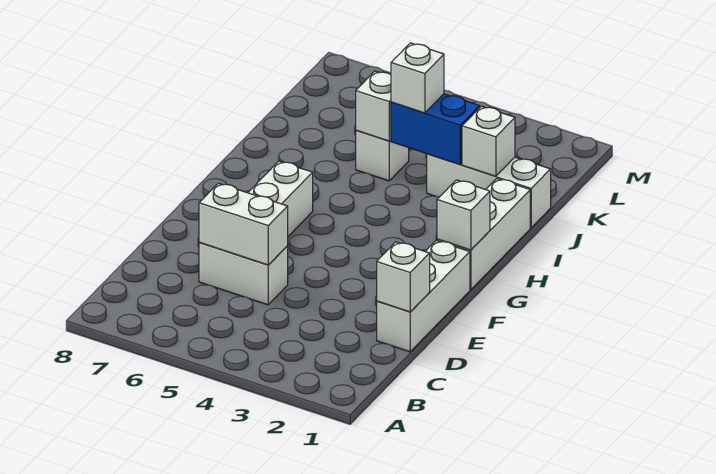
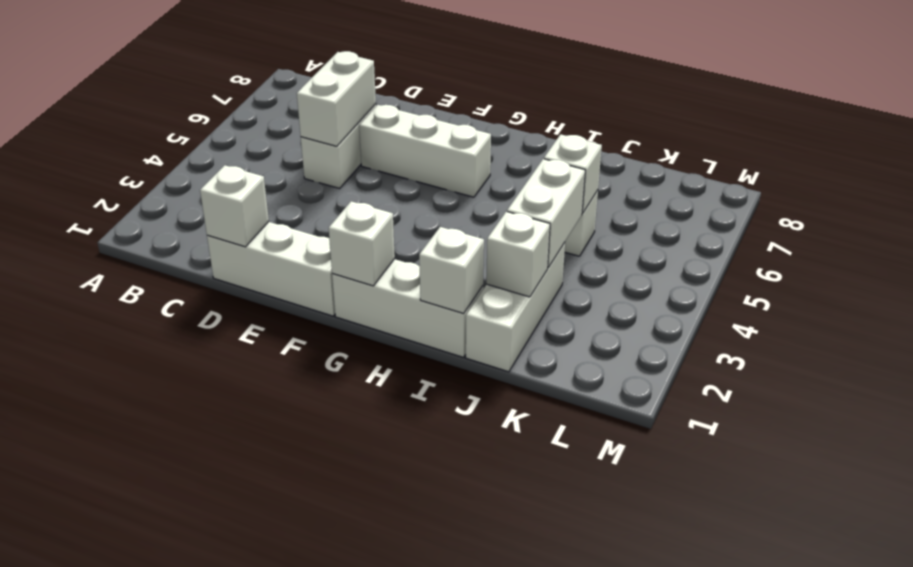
blue brick J3:J4 level 2 -> white brick J3:J4 level 2
white brick J4 level 3 -> white brick I1 level 2

